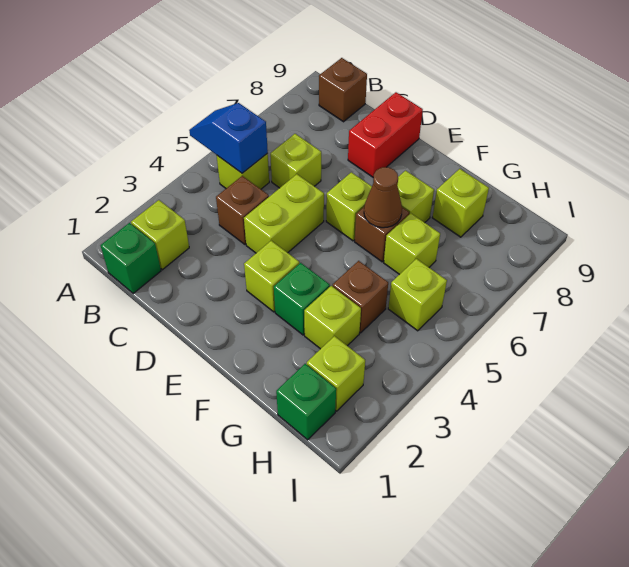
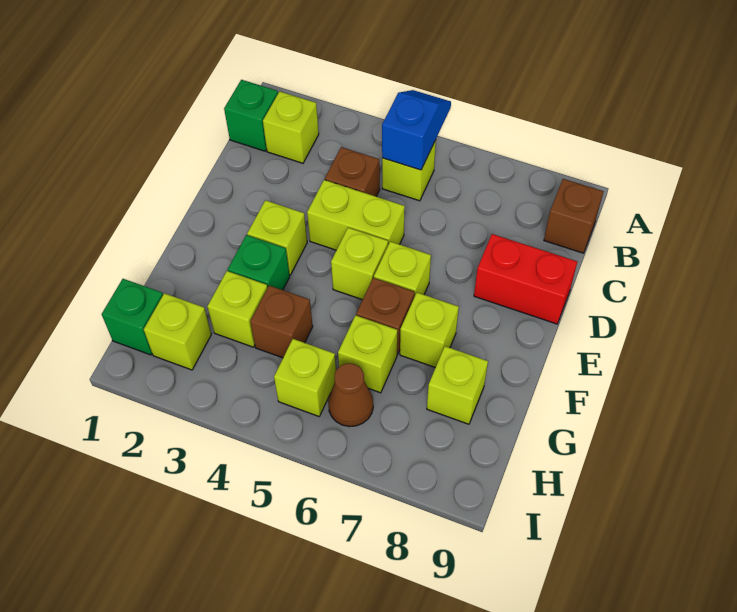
lime brick C6 level 1 -> lime brick E5 level 1
brown cone F6 level 2 -> brown cone H6 level 1

